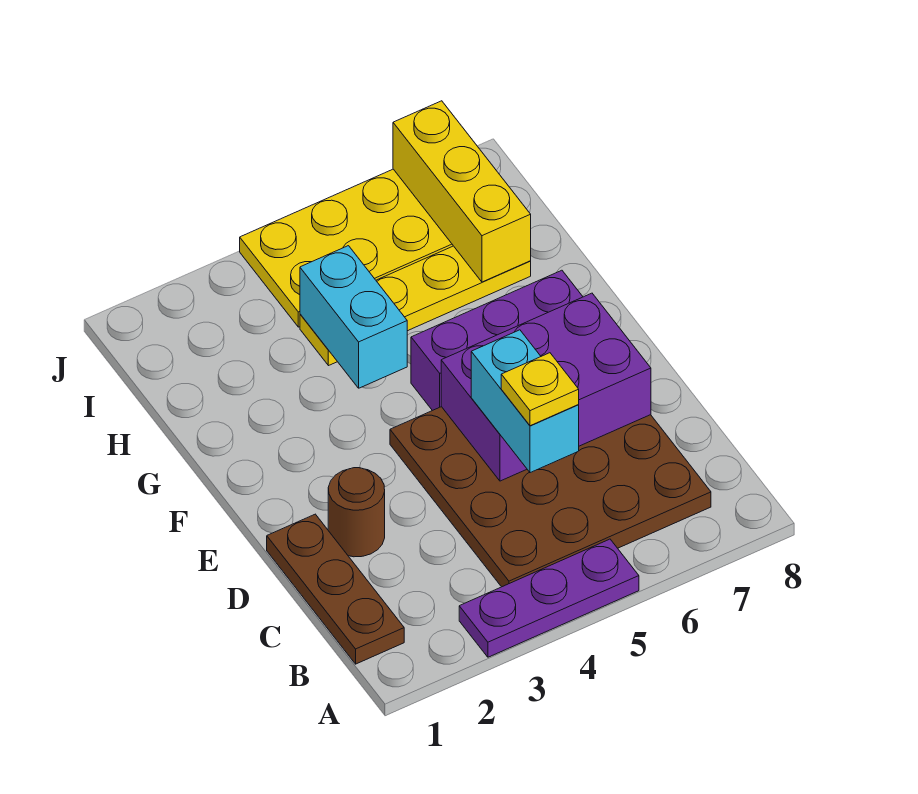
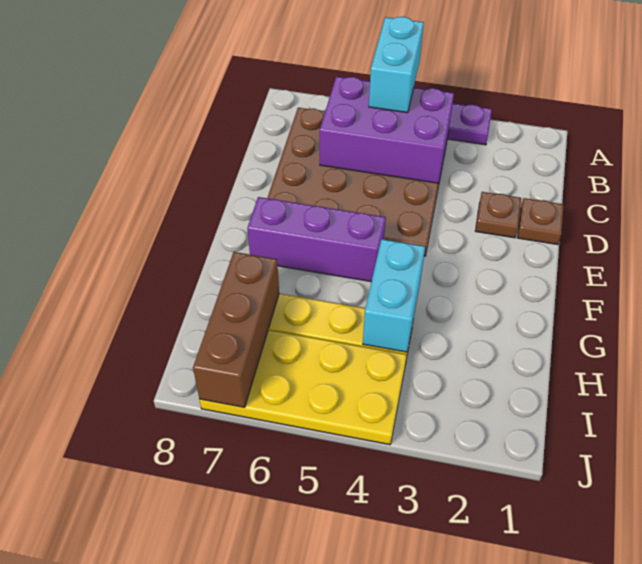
brown plate B1:D1 level 1 -> brown plate D1 level 1
cyan brick C5:D5 level 3 -> cyan brick A5:B5 level 3
yellow plate C5 level 4 -> none
brown round brick D2 level 1 -> brown plate D2 level 1
purple brick D5:E7 level 2 -> purple brick B4:C6 level 2
yellow brick H7:J7 level 2 -> brown brick H7:J7 level 2

